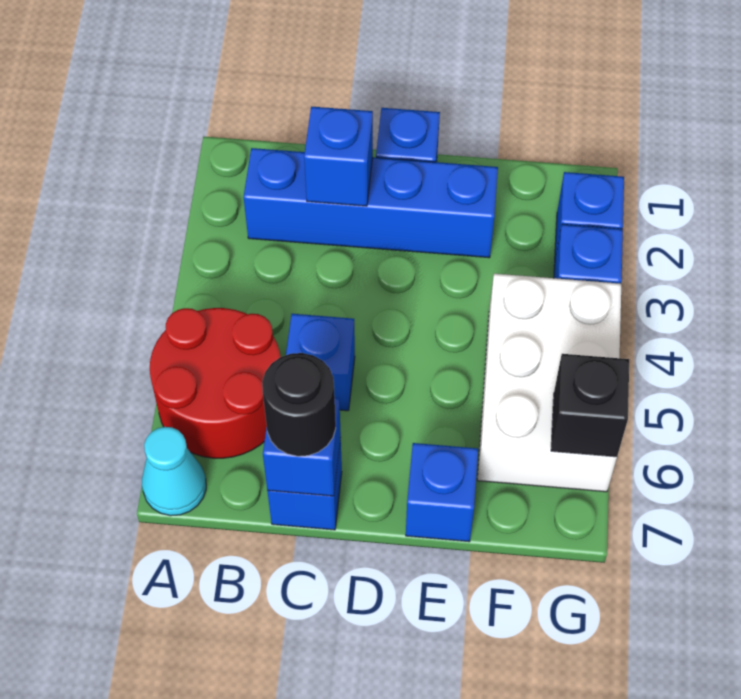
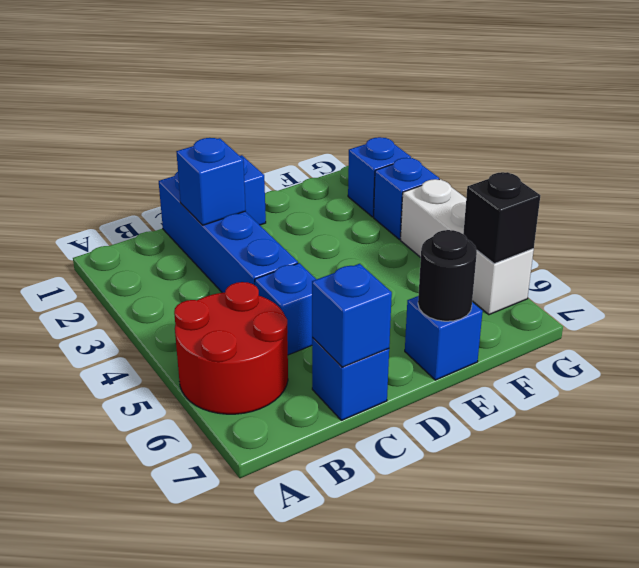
cyan cone A7 level 1 -> none
blue brick B2:E2 level 1 -> blue brick C1:C4 level 1
black round brick C7 level 3 -> black round brick E7 level 2
white brick F4:G6 level 1 -> white brick G4:G6 level 1

